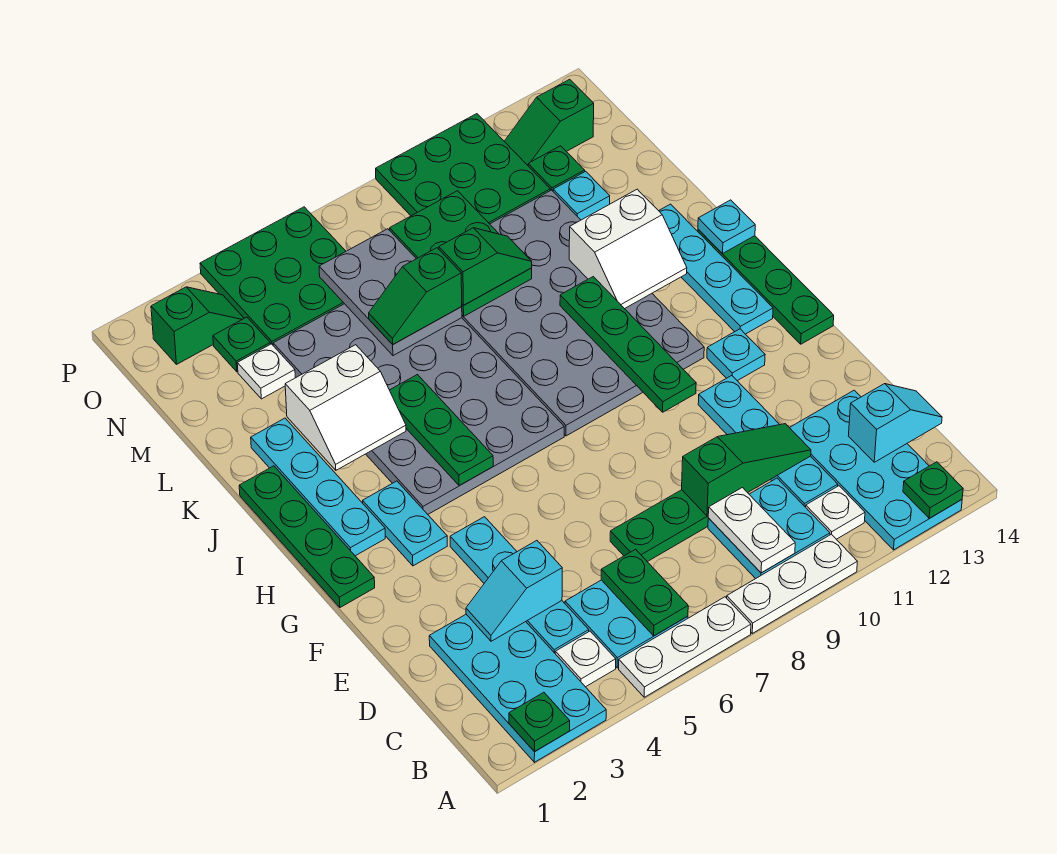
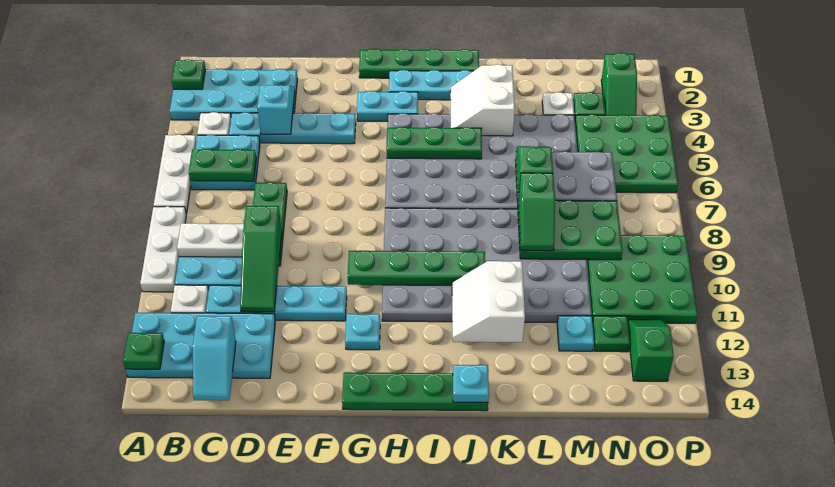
cyan plate H13:K13 level 1 -> none

